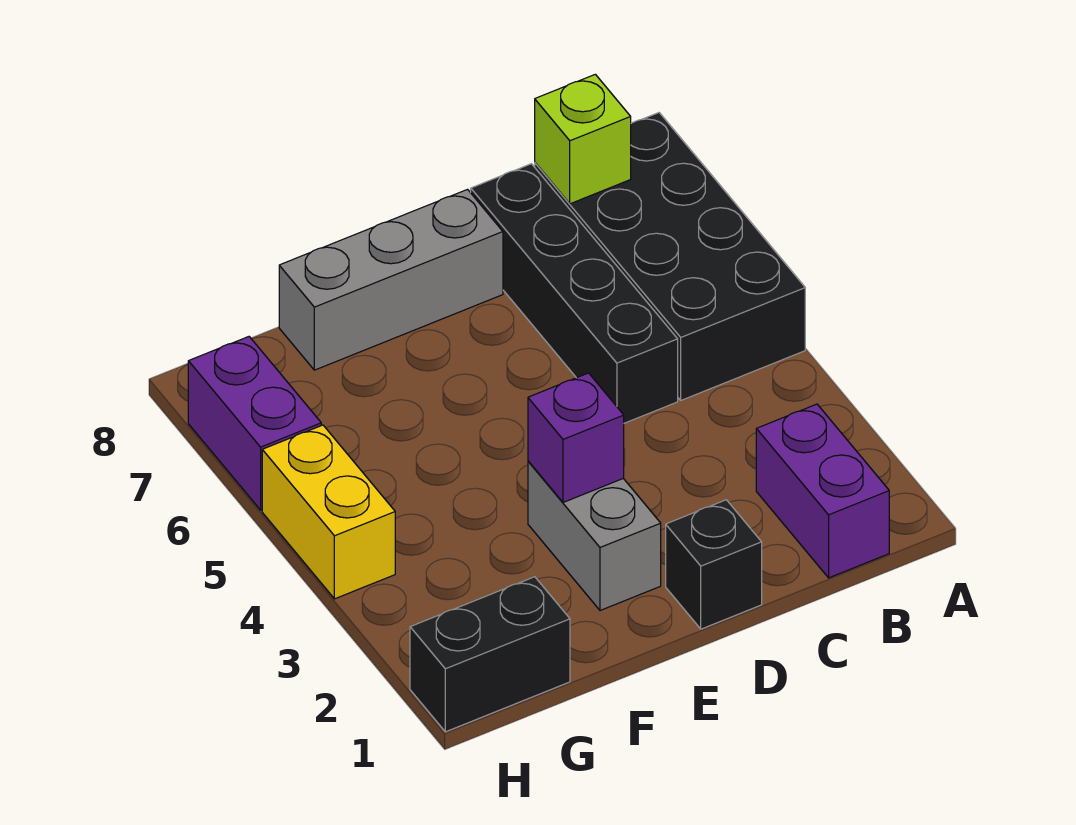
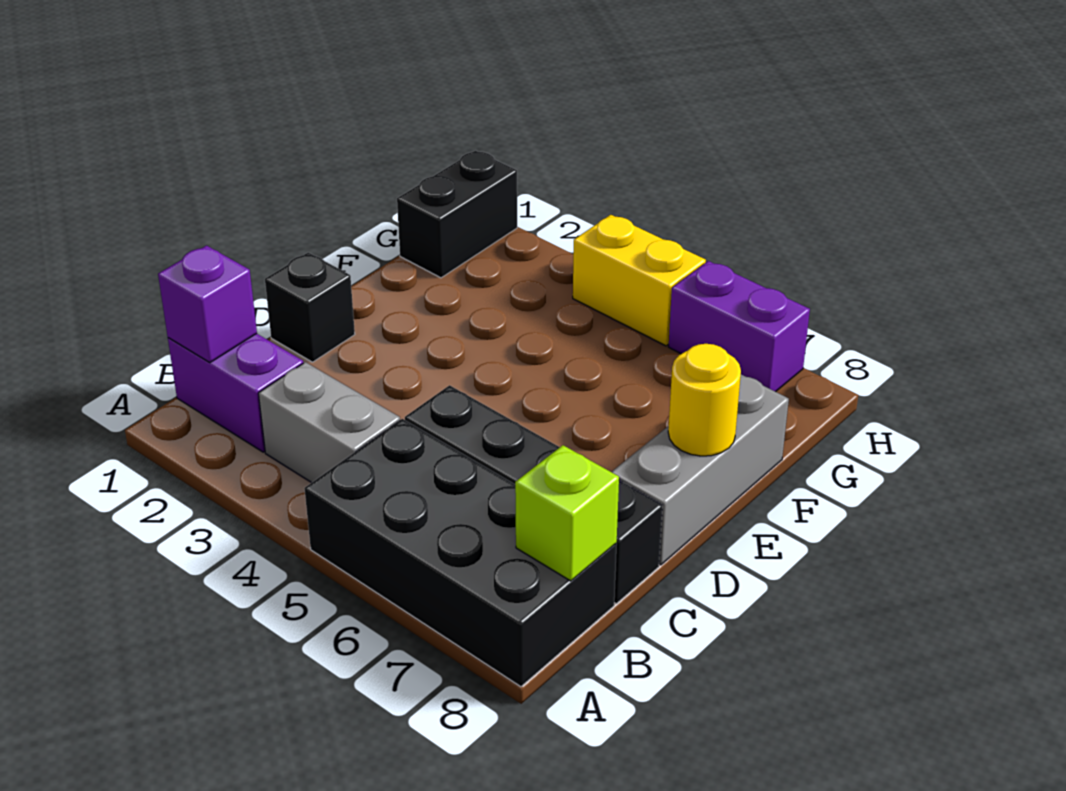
grey brick E2:E3 level 1 -> grey brick B3:B4 level 1
purple brick E3 level 2 -> purple brick B1 level 2
none -> yellow round brick E8 level 2

